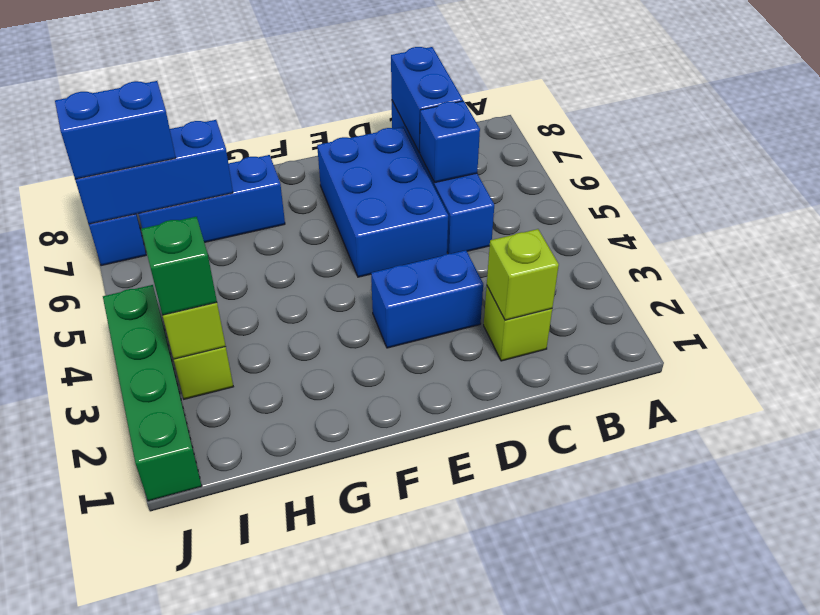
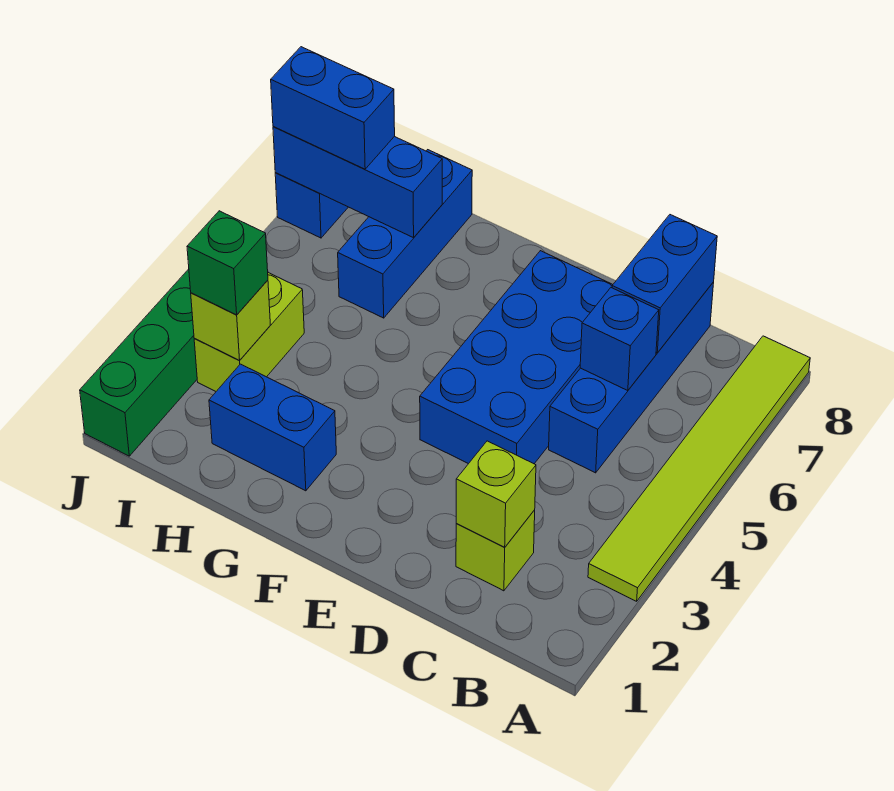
none -> lime tile A3:A8 level 1
blue brick D3:E3 level 1 -> blue brick G2:H2 level 1
blue brick D5:E7 level 1 -> blue brick D4:E7 level 1
blue brick G7:I7 level 1 -> blue brick H6:H8 level 1

